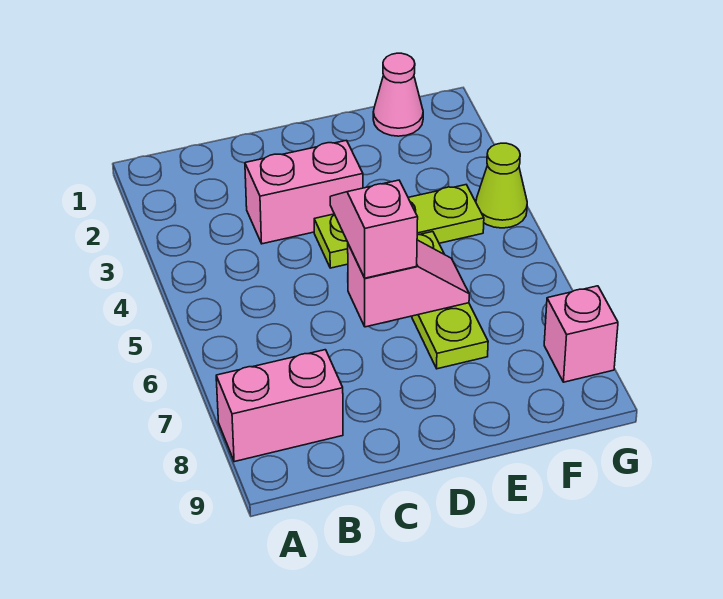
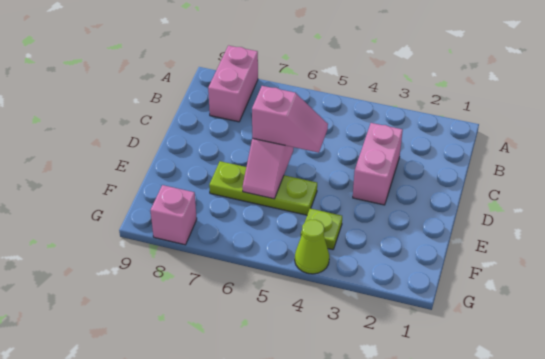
lime plate D4:F4 level 1 -> lime plate F4 level 1
pink cone F1 level 1 -> none

